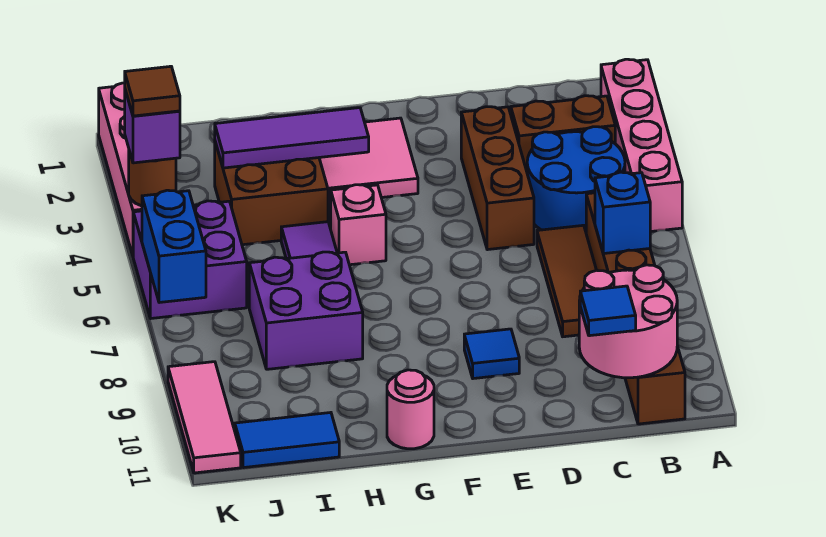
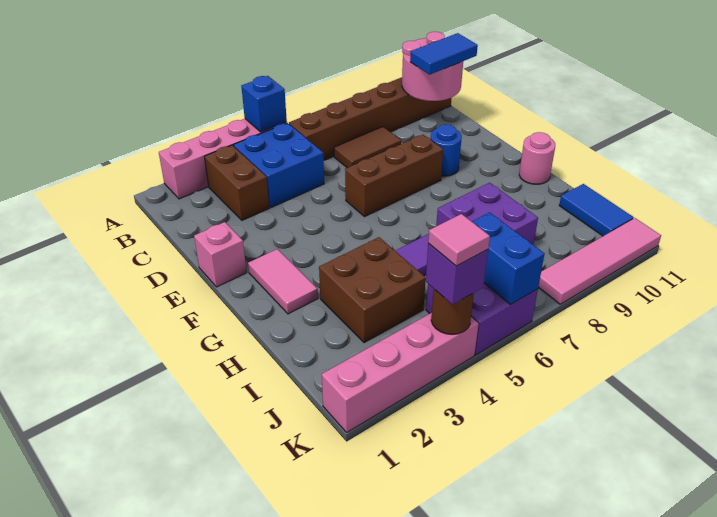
blue round brick B4:C5 level 1 -> blue brick B4:C5 level 1
blue brick B7 level 2 -> blue brick A5 level 2
brown tile C6:C8 level 1 -> brown tile C7:C8 level 1
blue tile C11 level 3 -> blue tile C10:C11 level 3
brown brick D3:D5 level 1 -> brown brick E6:E8 level 1
blue tile E9 level 1 -> blue round brick E9 level 1
pink tile F2:G3 level 1 -> pink tile F2:G2 level 1
purple tile G3:I3 level 2 -> none
pink brick G5 level 1 -> pink brick E1 level 1
brown tile K4 level 4 -> pink tile K4 level 4
blue brick K6:K7 level 2 -> blue brick J6:K6 level 2
pink tile K9:K11 level 1 -> pink tile K8:K11 level 1

